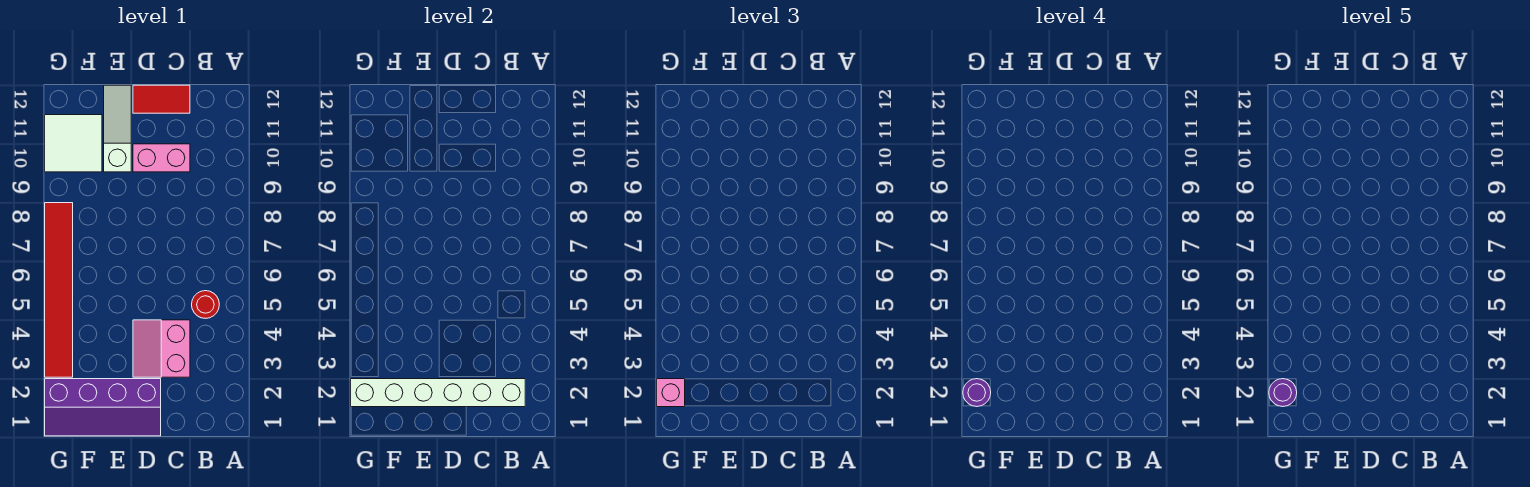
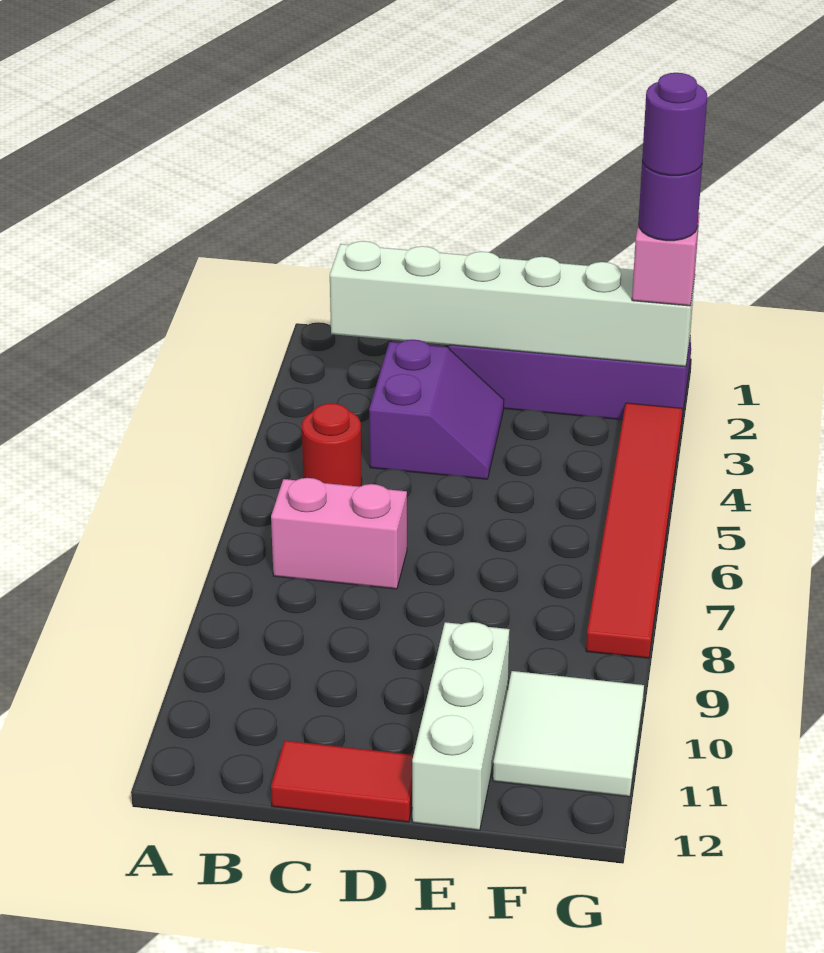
pink slope C3:D4 level 1 top C -> purple slope C3:D4 level 1 top C
pink brick C10:D10 level 1 -> pink brick B7:C7 level 1
white slope E10:E12 level 1 top 10 -> white brick E10:E12 level 1

